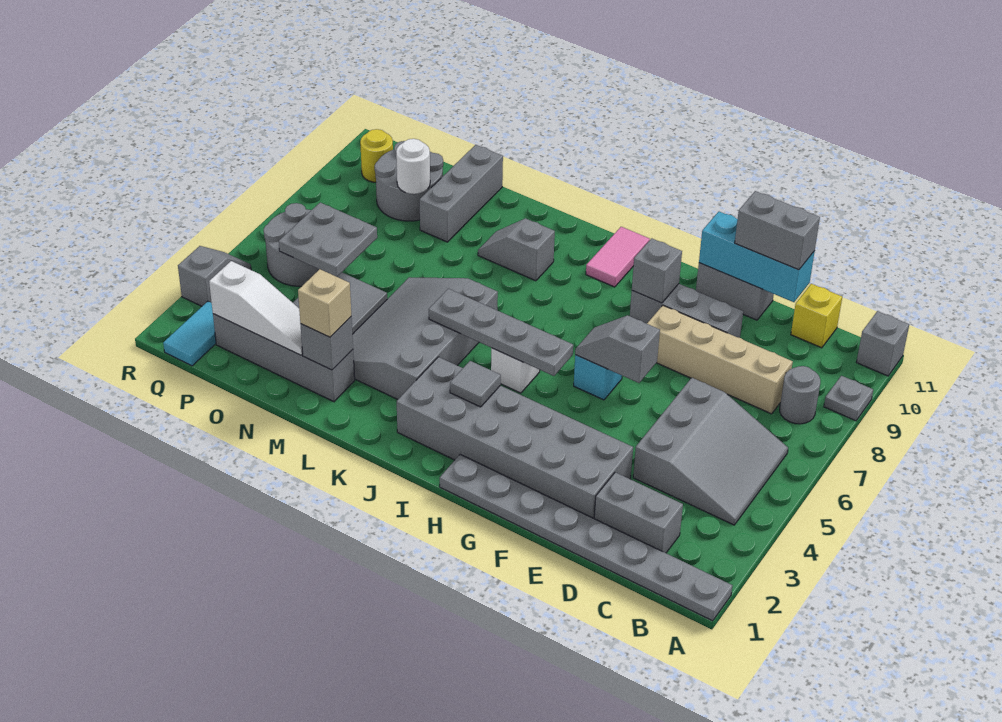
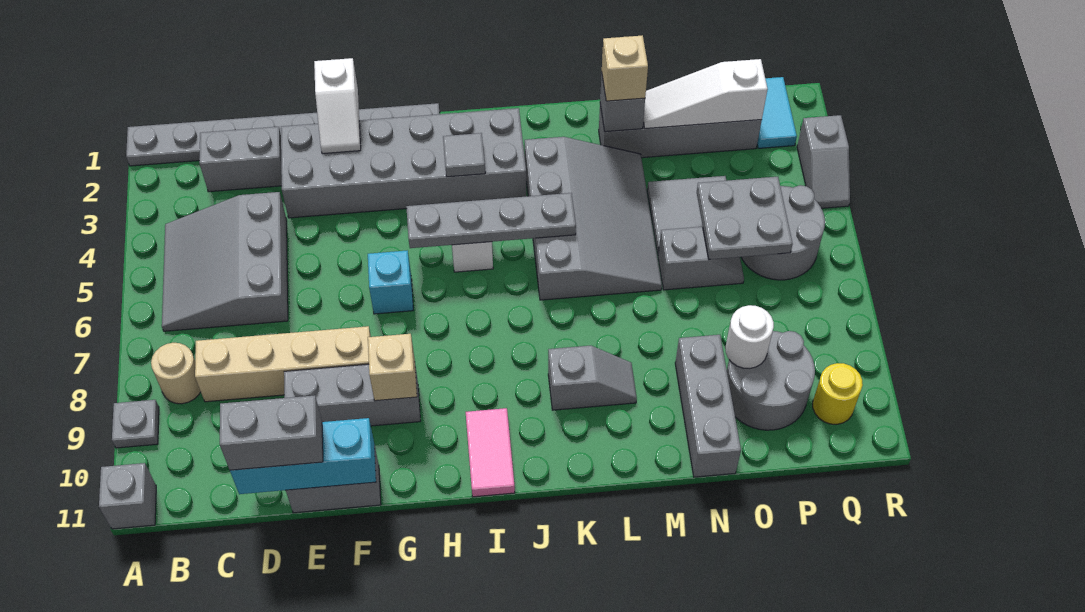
grey round brick B8 level 1 -> tan round brick B8 level 1
yellow brick C11 level 1 -> none
none -> white slope F1:F2 level 2 top 1
grey slope F6:G6 level 2 top F -> grey slope N6:O6 level 1 top N
grey brick G9 level 2 -> tan brick G9 level 2

